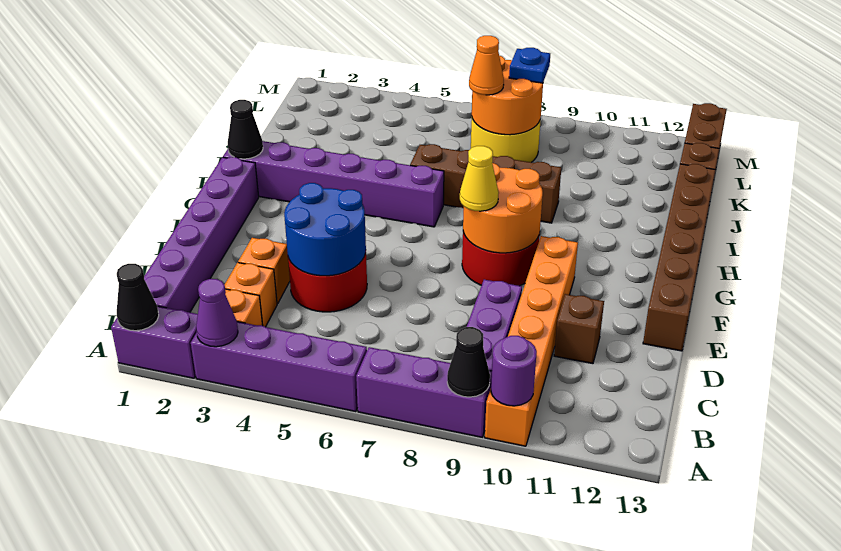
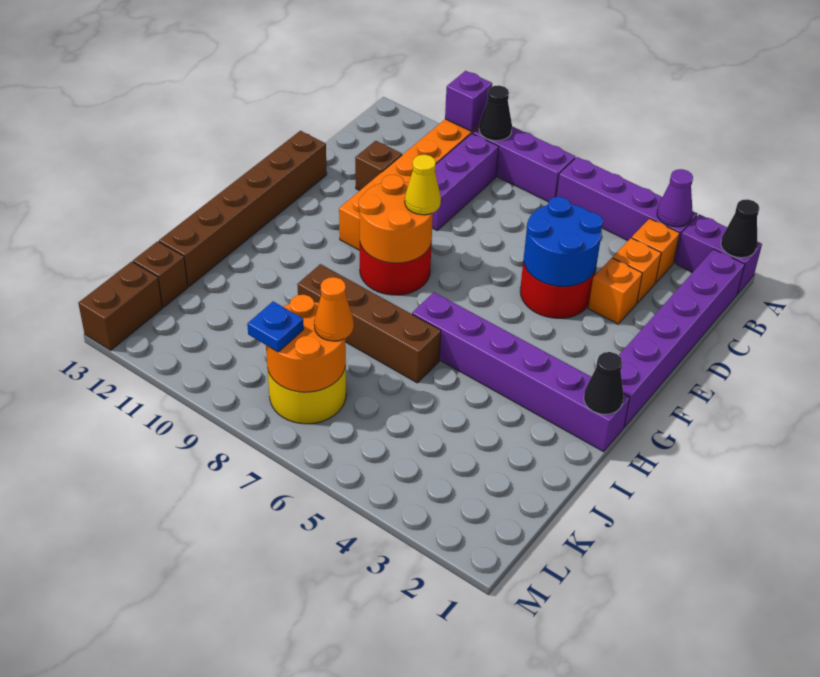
purple round brick A10 level 2 -> purple brick A10 level 2

